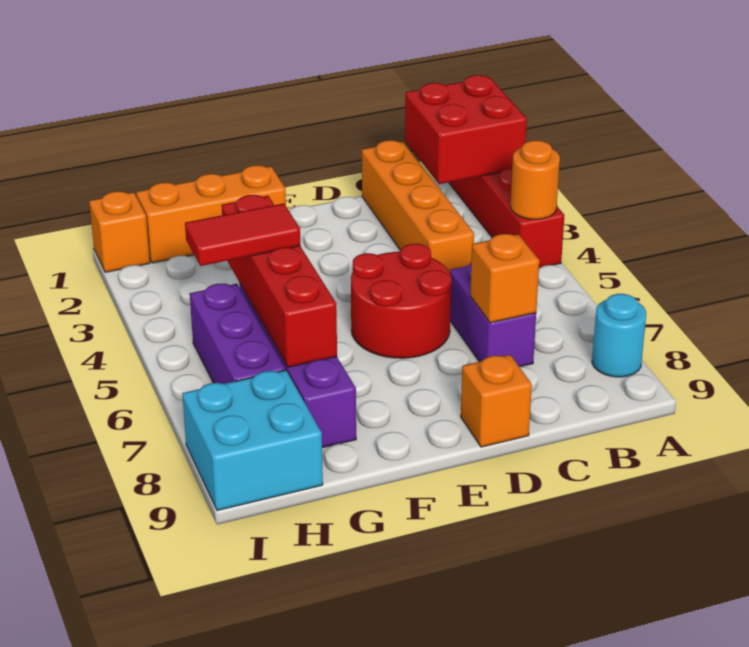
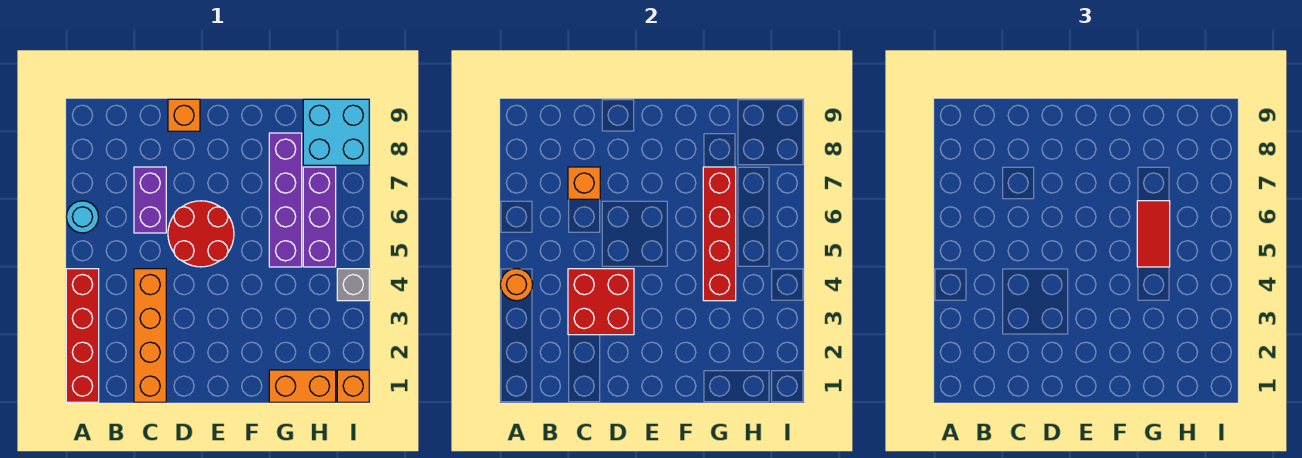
red brick A1:B2 level 2 -> red brick C3:D4 level 2
cyan round brick A8 level 1 -> cyan round brick A6 level 1
orange brick F1:H1 level 1 -> orange brick G1:H1 level 1
red tile G5:H5 level 3 -> red tile G5:G6 level 3
none -> grey brick I4 level 1

